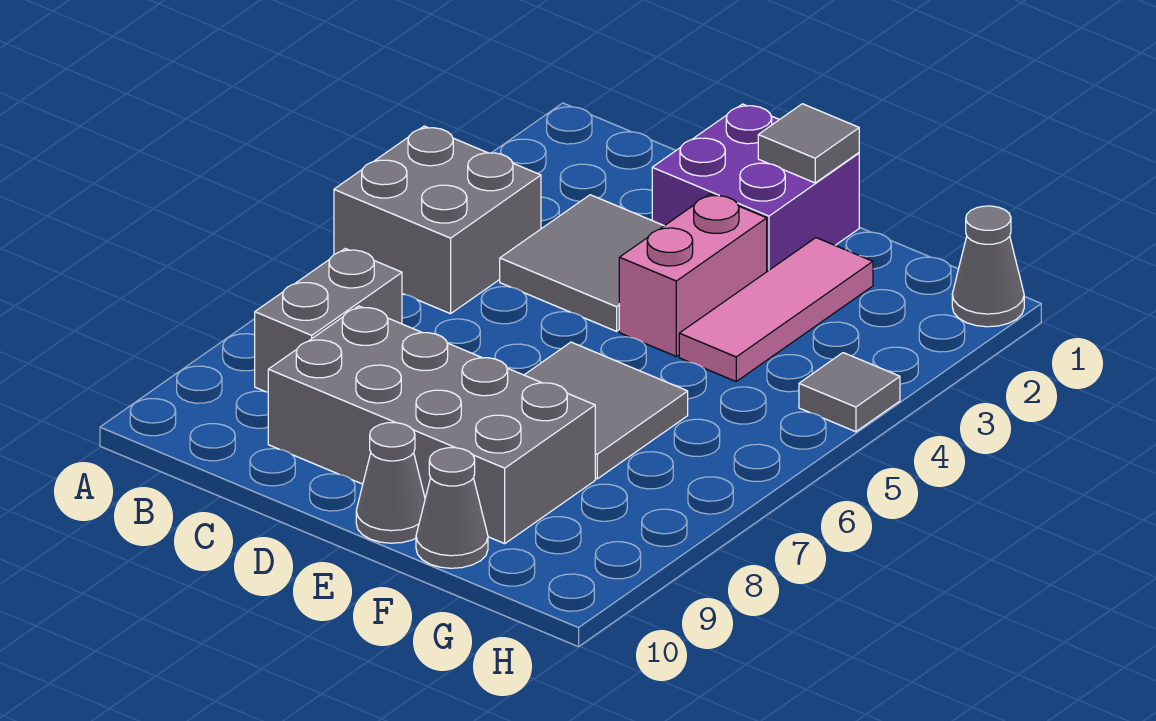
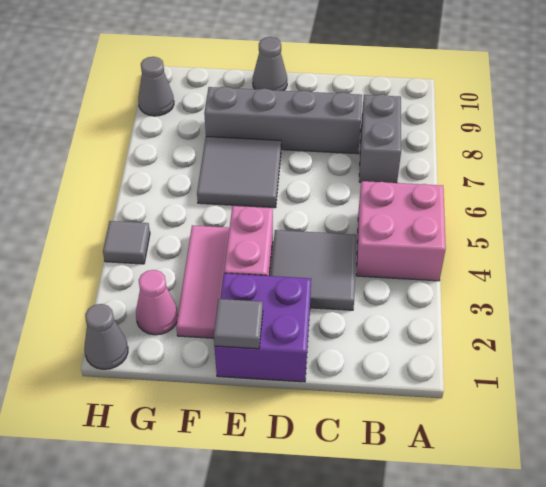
grey brick A4:B5 level 1 -> pink brick A4:B5 level 1
grey brick C8:F9 level 1 -> grey brick C8:F8 level 1
grey cone F10 level 1 -> grey cone H9 level 1
none -> pink cone G2 level 1

